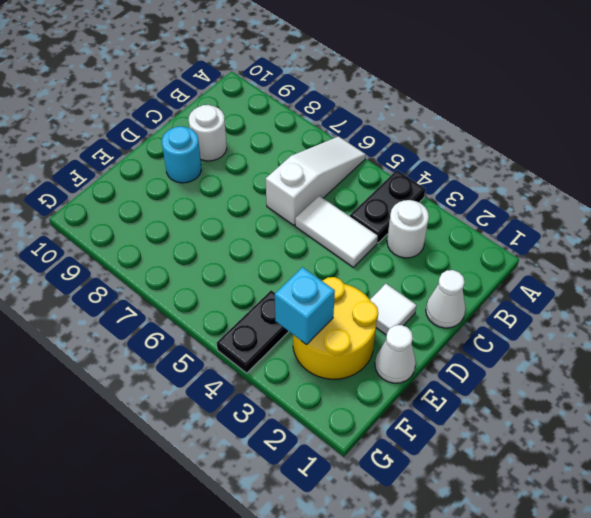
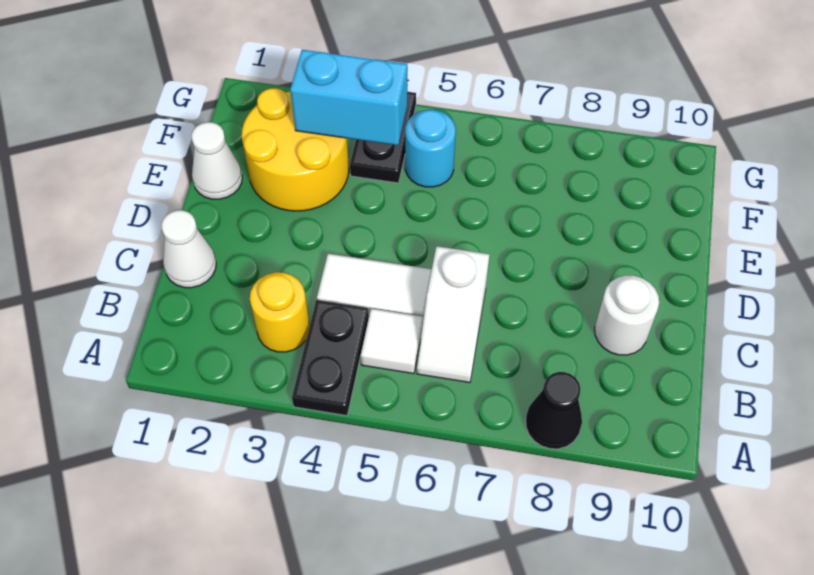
white slope A6:C6 level 1 top C -> white slope B6:C6 level 1 top C
none -> black cone A8 level 1
white round brick B3 level 1 -> yellow round brick B3 level 1
white tile D2 level 1 -> white tile B5 level 1
cyan round brick D9 level 1 -> cyan round brick F5 level 1
cyan brick F3 level 2 -> cyan brick F3:F4 level 2

